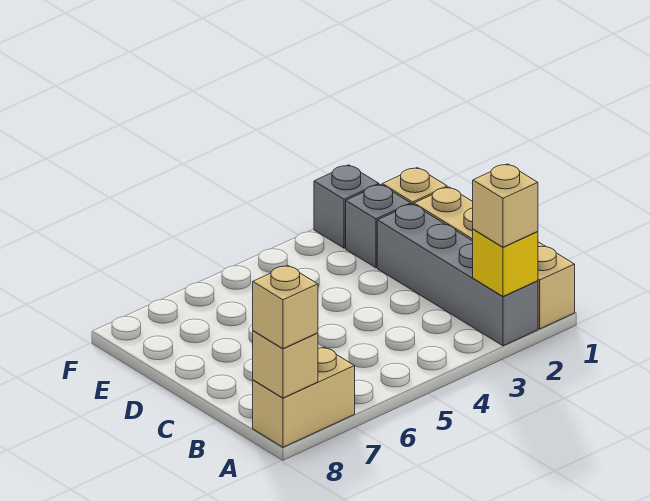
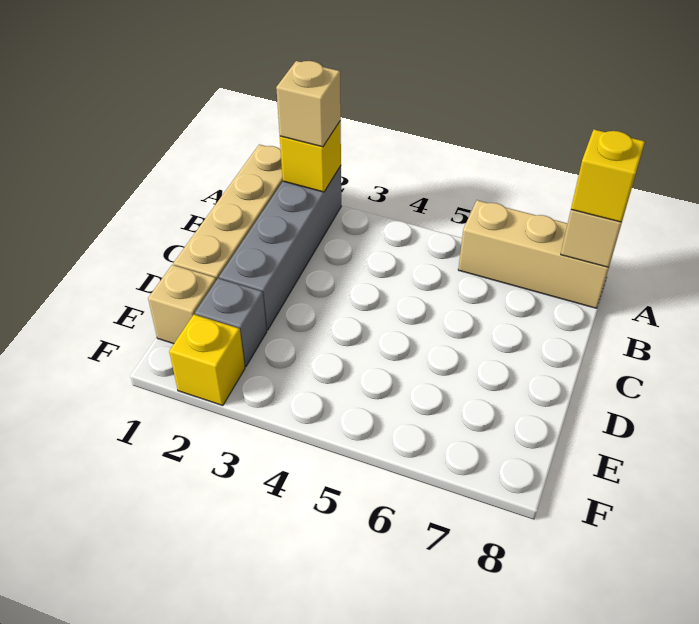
tan brick A7:A8 level 1 -> tan brick A6:A8 level 1
tan brick A8 level 3 -> yellow brick A8 level 3
grey brick F2 level 1 -> yellow brick F2 level 1

